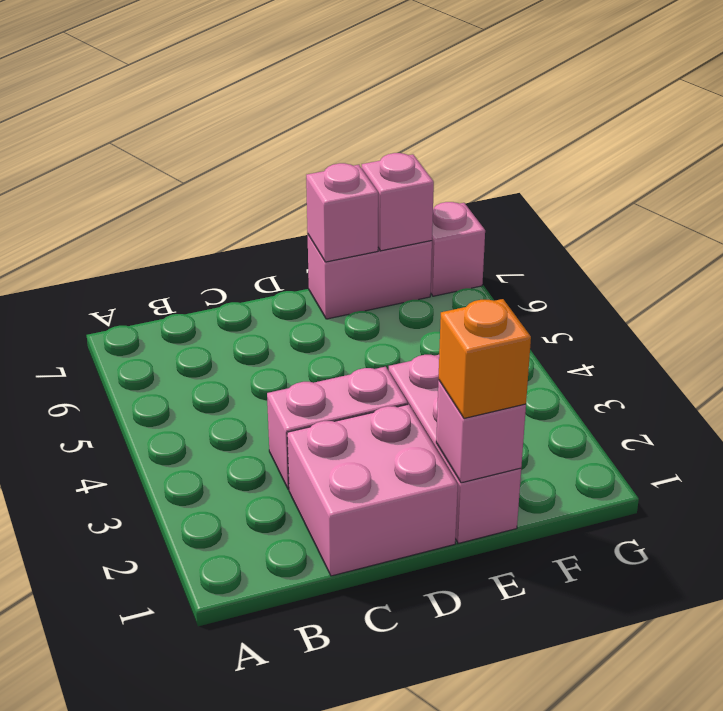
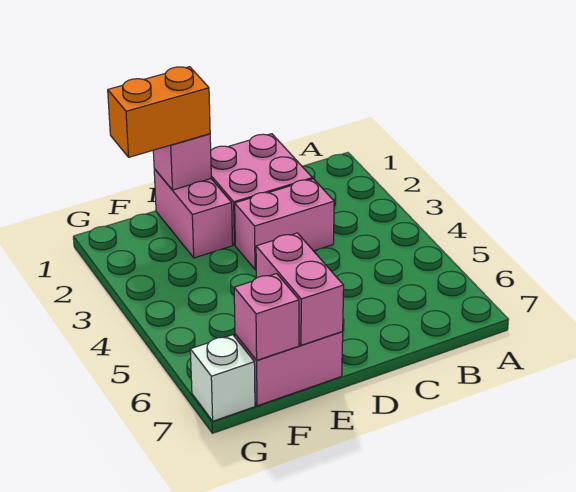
pink brick E1:E3 level 1 -> pink brick E1:E2 level 1
orange brick E1 level 3 -> orange brick E1:F1 level 3
pink brick E7 level 2 -> pink brick E6:E7 level 2
pink brick G7 level 1 -> white brick G7 level 1

